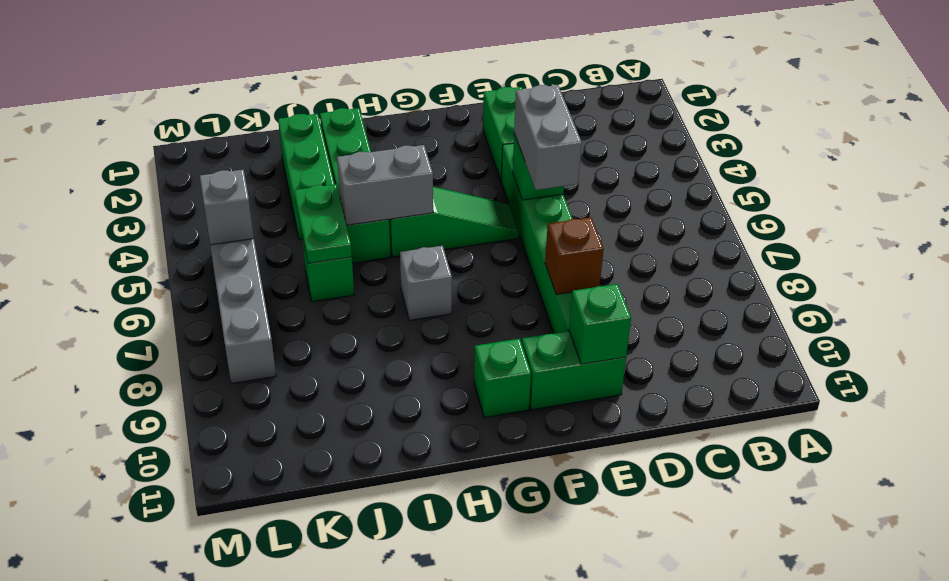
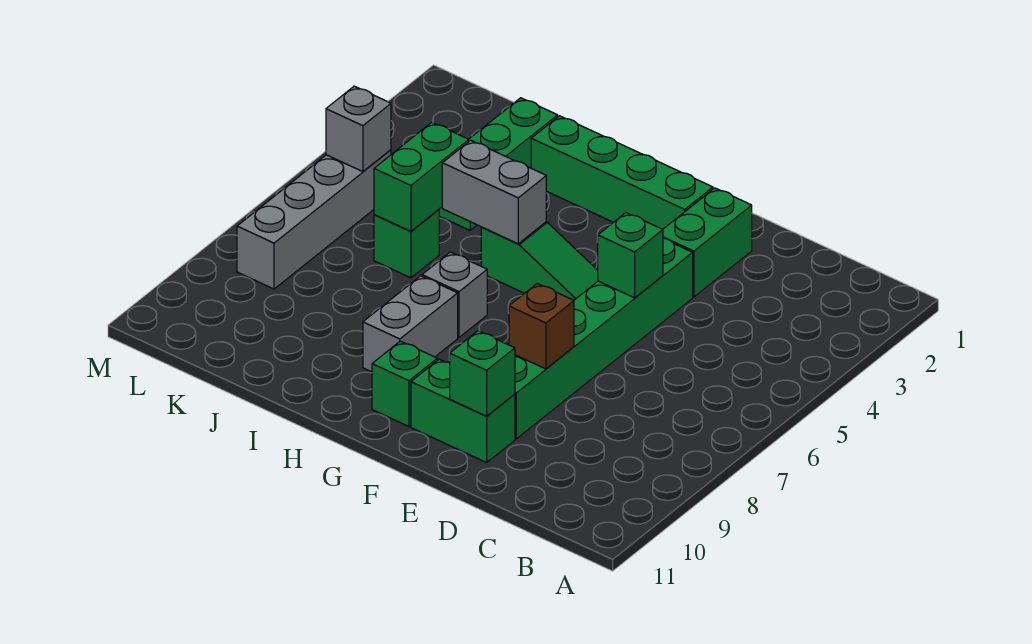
grey brick E5:E6 level 3 -> grey brick H8:H9 level 1
green brick I2:I5 level 1 -> green brick F2:I2 level 1
green plate J5:J6 level 2 -> green brick J5:J6 level 2

